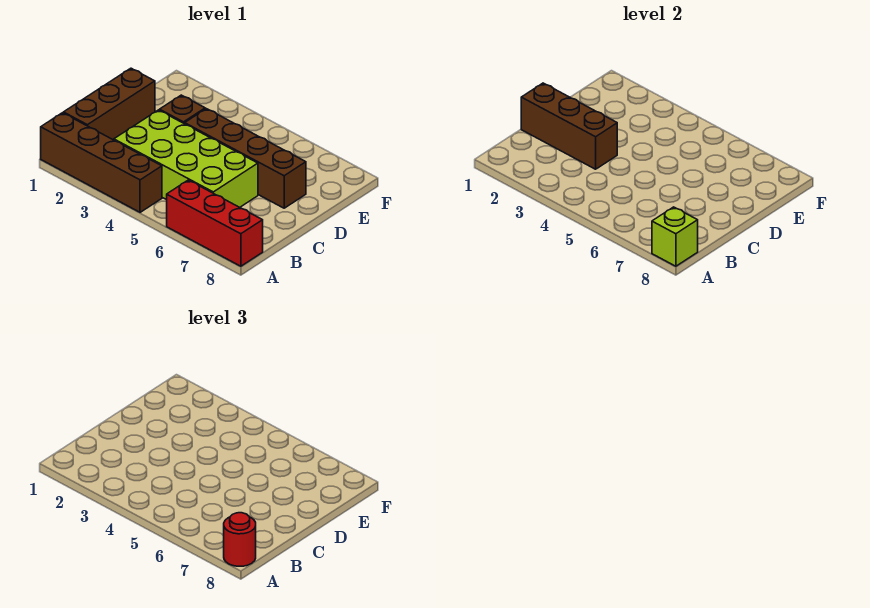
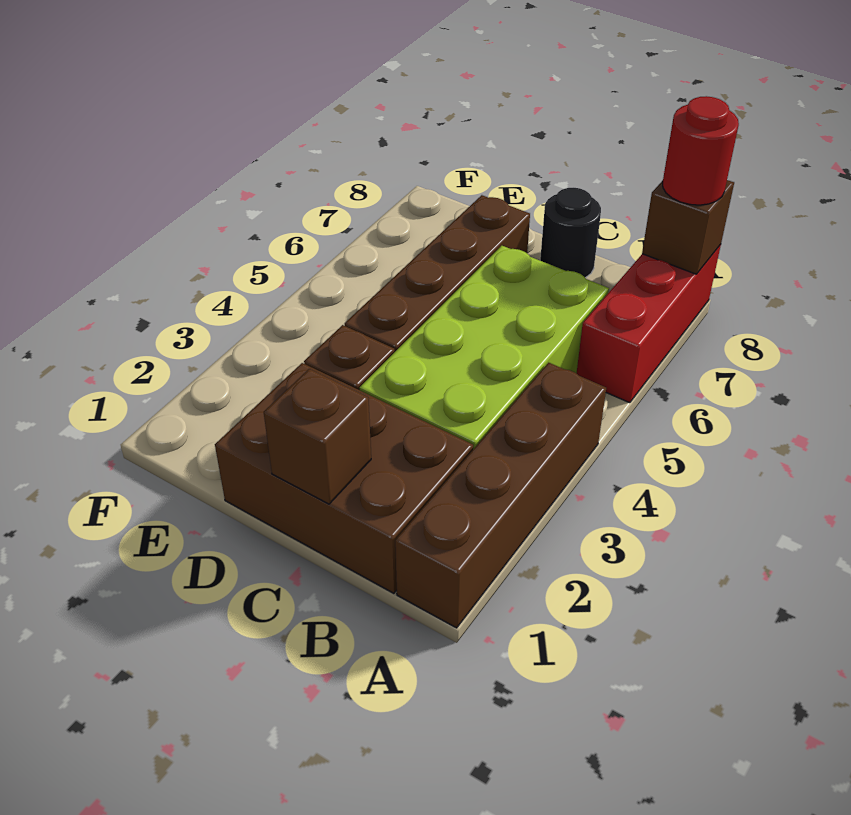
lime brick A8 level 2 -> brown brick A8 level 2
brown brick B1:D1 level 1 -> brown brick B1:D2 level 1
brown brick C1:C3 level 2 -> brown brick C1 level 2
none -> black round brick C8 level 1

